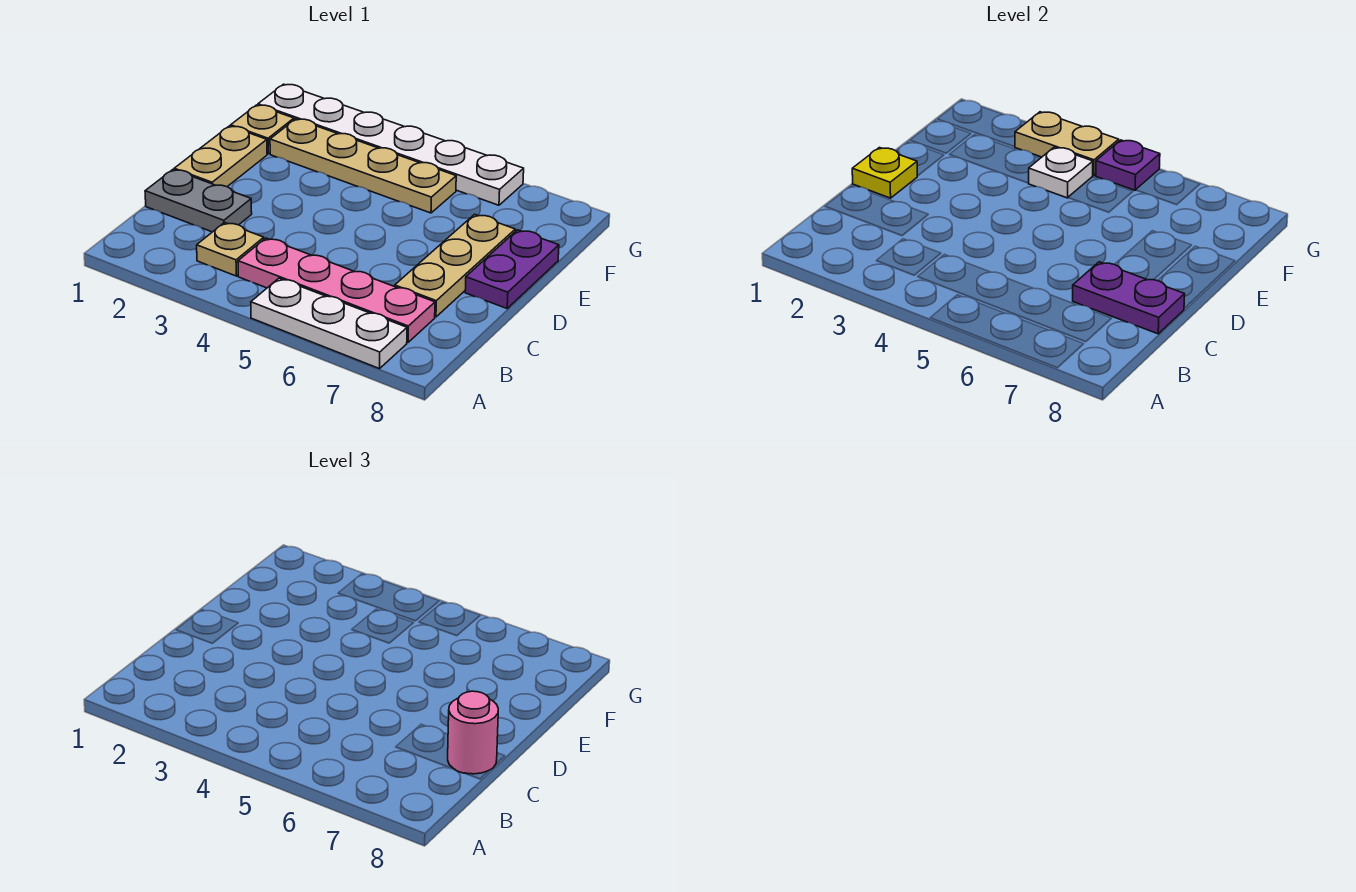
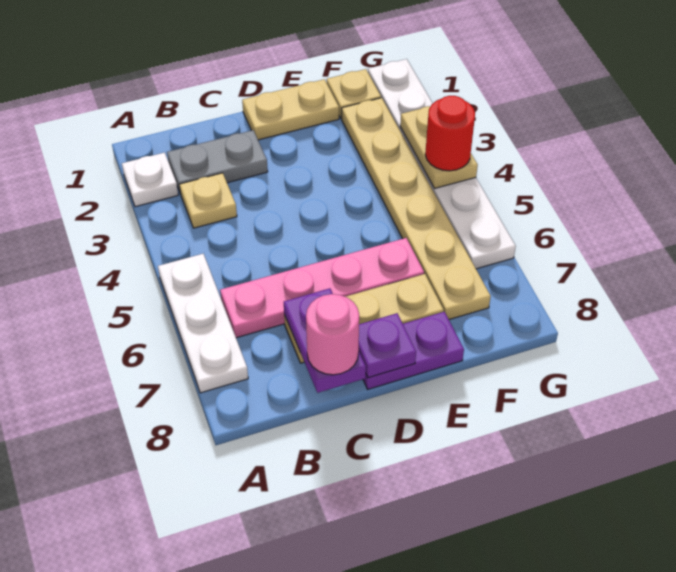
pink plate B4:B7 level 1 -> pink plate B6:E6 level 1
grey plate C1:C2 level 1 -> grey plate B2:C2 level 1
yellow plate D1 level 2 -> none
tan plate F2:F5 level 1 -> tan plate F2:F7 level 1
white plate F4 level 2 -> white plate A2 level 1
none -> red round brick G4 level 3
purple plate G5 level 2 -> purple plate D8 level 2

